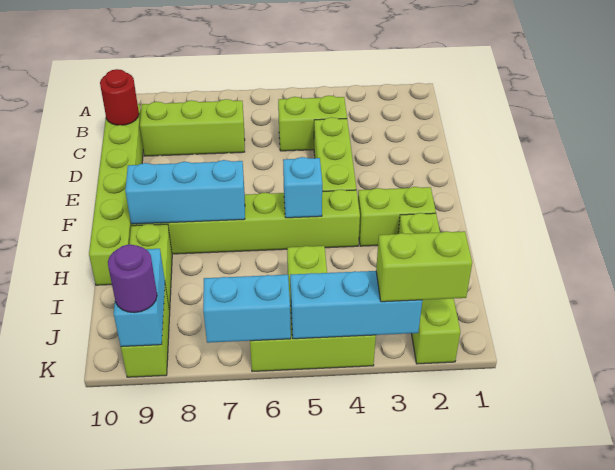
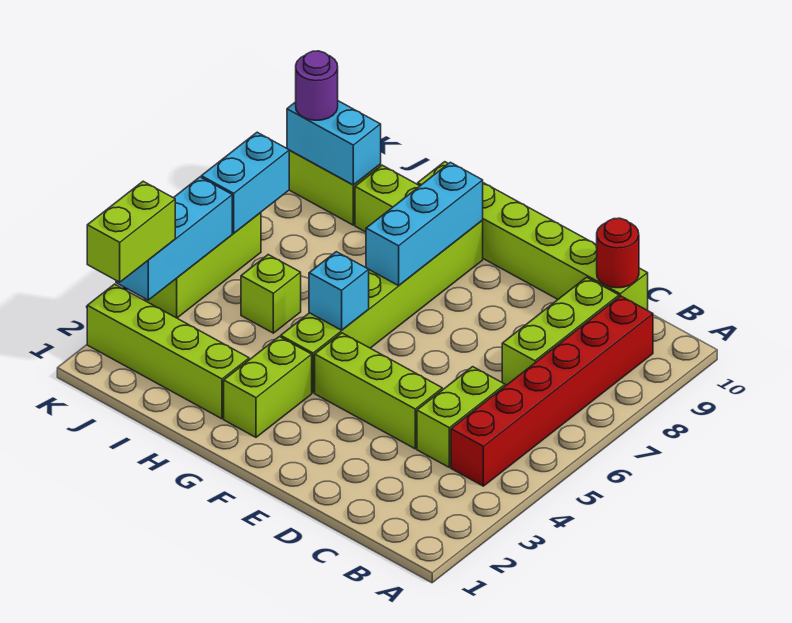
none -> red brick B4:B9 level 1

